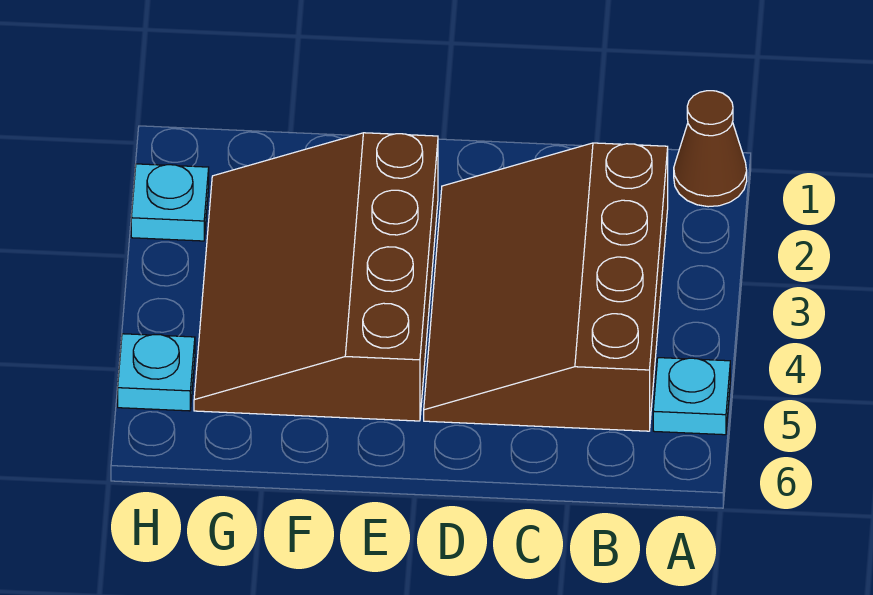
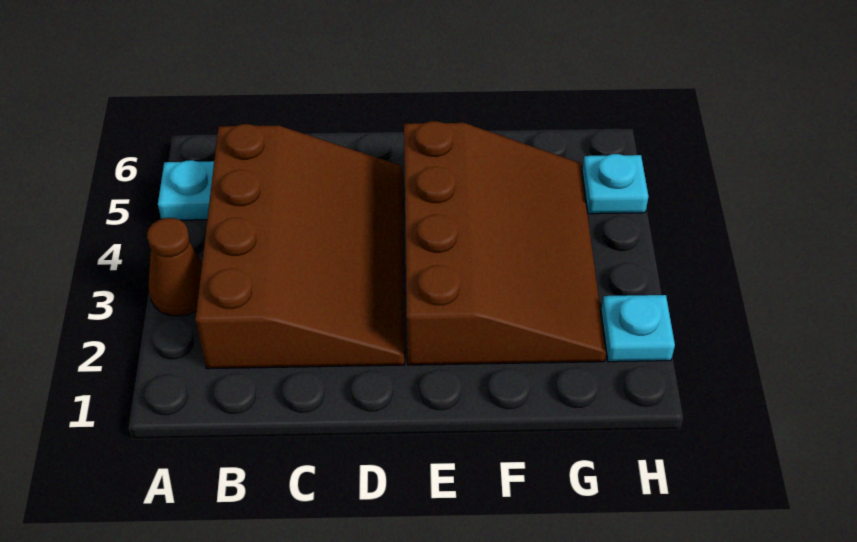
brown cone A1 level 1 -> brown cone A3 level 1

